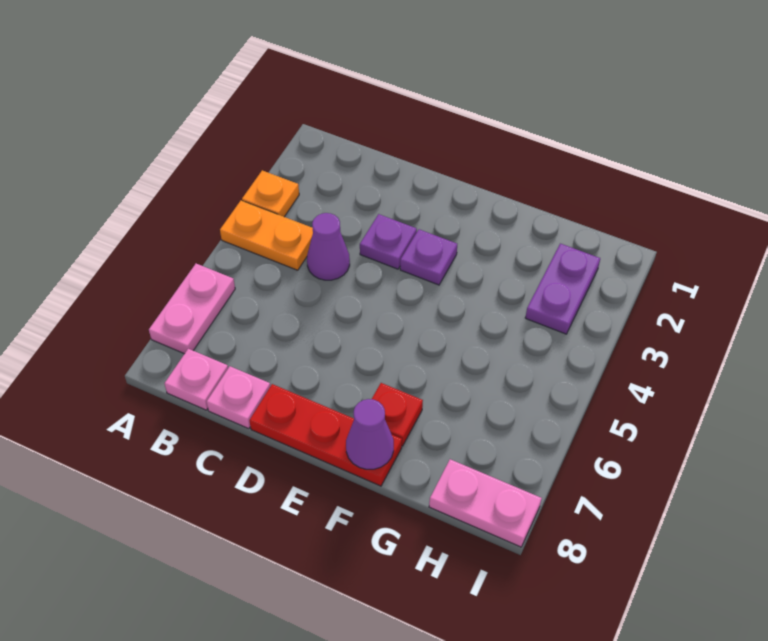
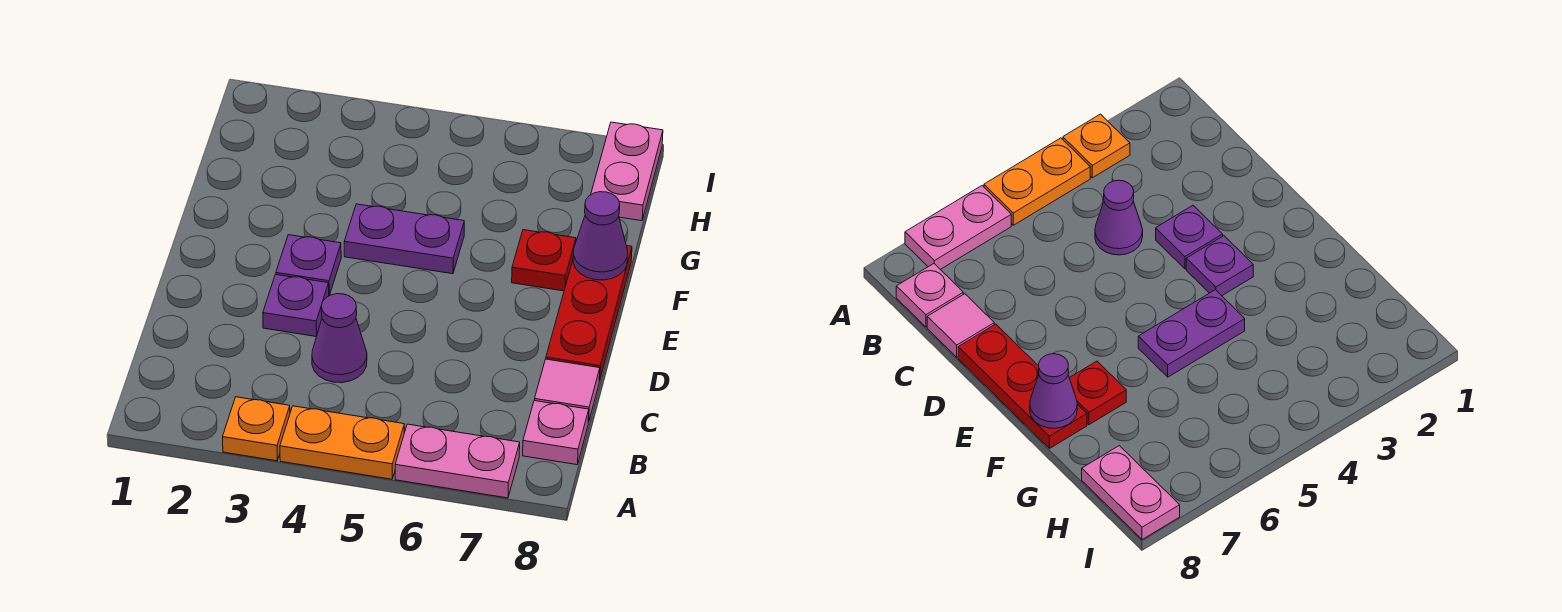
orange plate A4:B4 level 1 -> orange plate A4:A5 level 1
pink plate C8 level 1 -> pink tile C8 level 1
purple plate H2:H3 level 1 -> purple plate F4:F5 level 1

